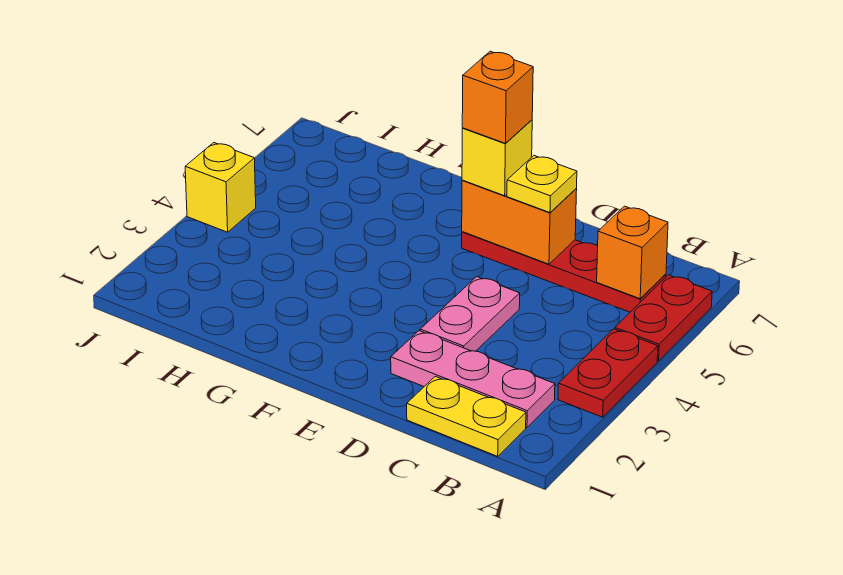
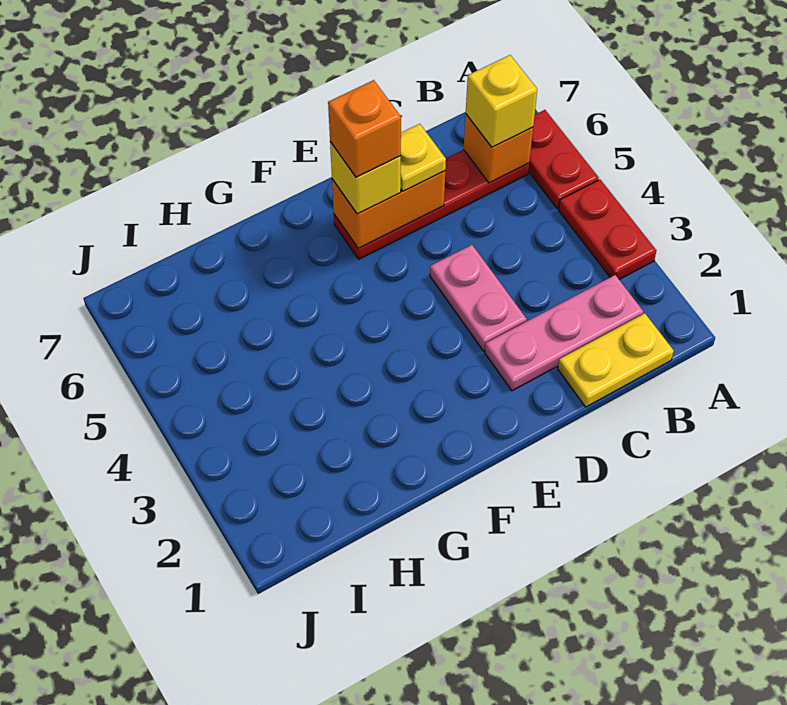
yellow brick J4 level 1 -> yellow brick B6 level 3

